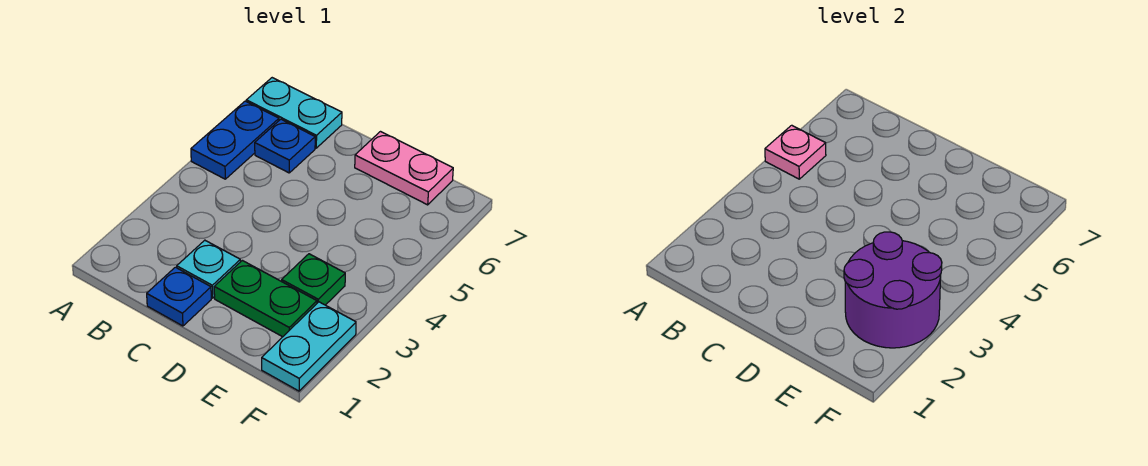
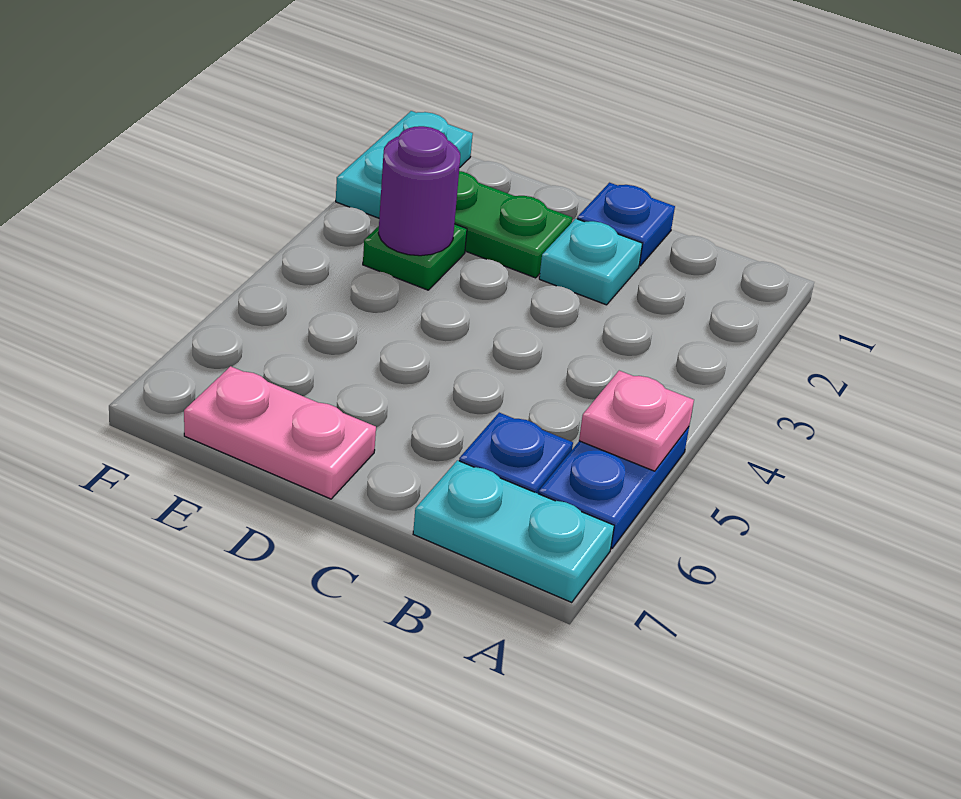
purple round brick E2:F3 level 2 -> purple round brick E3 level 2

